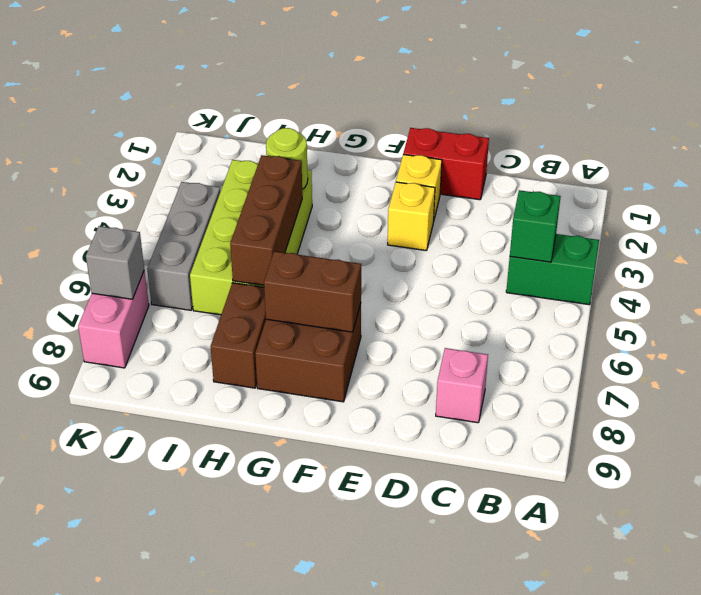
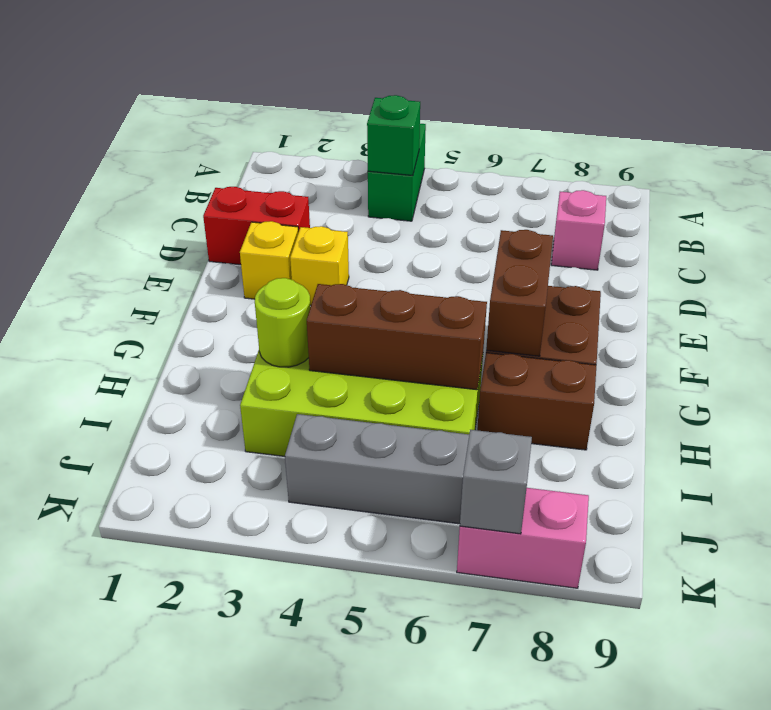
red brick D1:E1 level 1 -> red brick D1:D2 level 1

